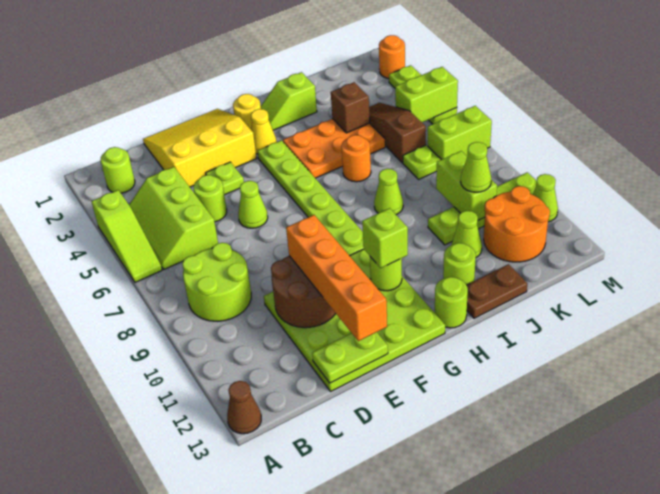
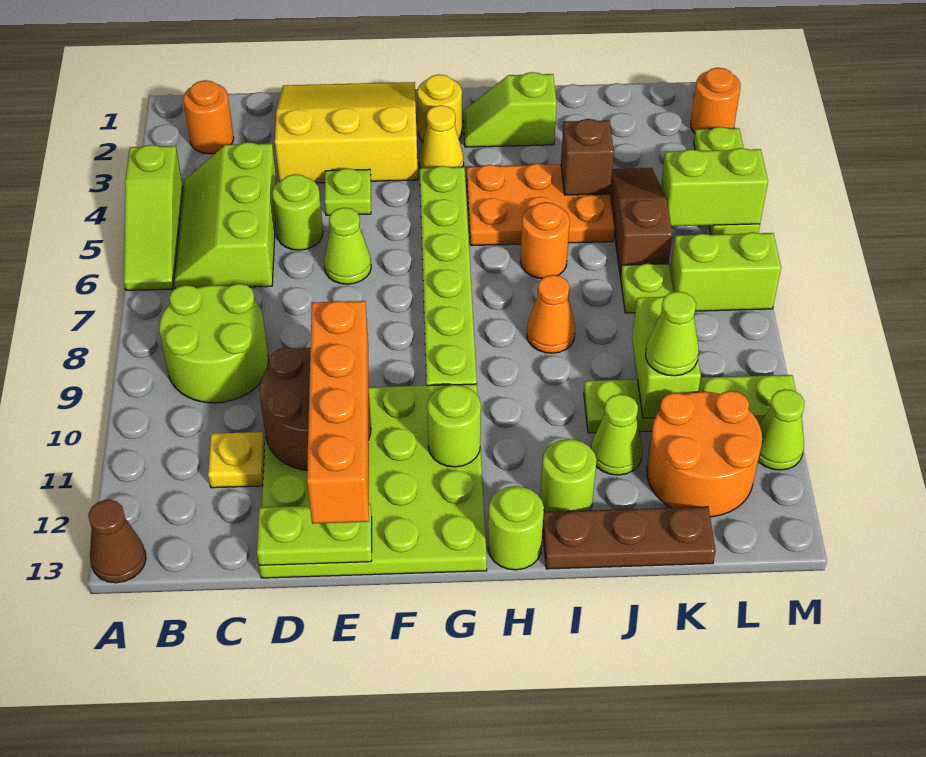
lime round brick B2 level 1 -> orange round brick B2 level 1
none -> yellow plate C11 level 1
lime brick G11 level 3 -> none
lime cone I8 level 1 -> orange cone I8 level 1
brown plate I13:J13 level 1 -> brown plate I13:K13 level 1

